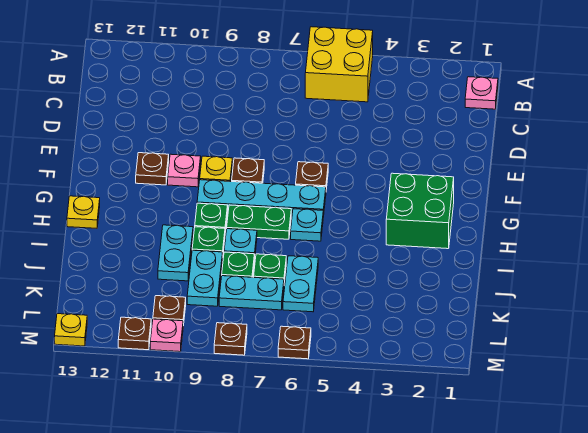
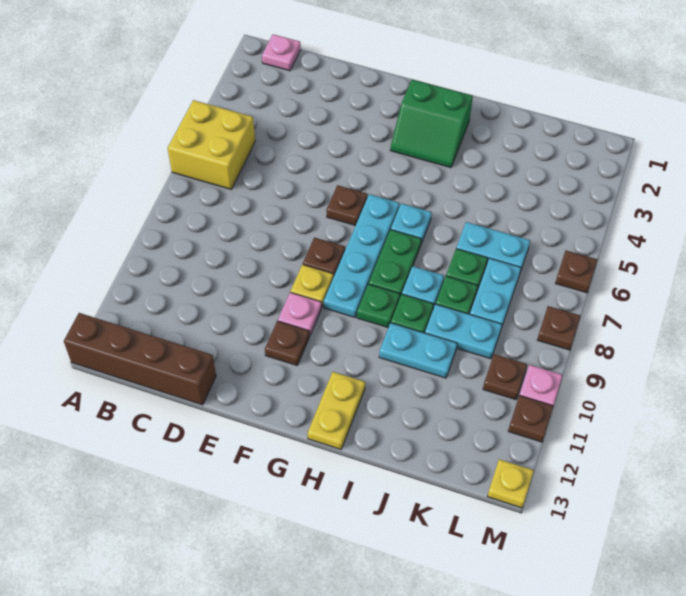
none -> brown brick A13:D13 level 1
green brick G2:H3 level 1 -> green slope G2:H3 level 1 top 2
yellow plate H13 level 1 -> yellow plate H12:H13 level 1

